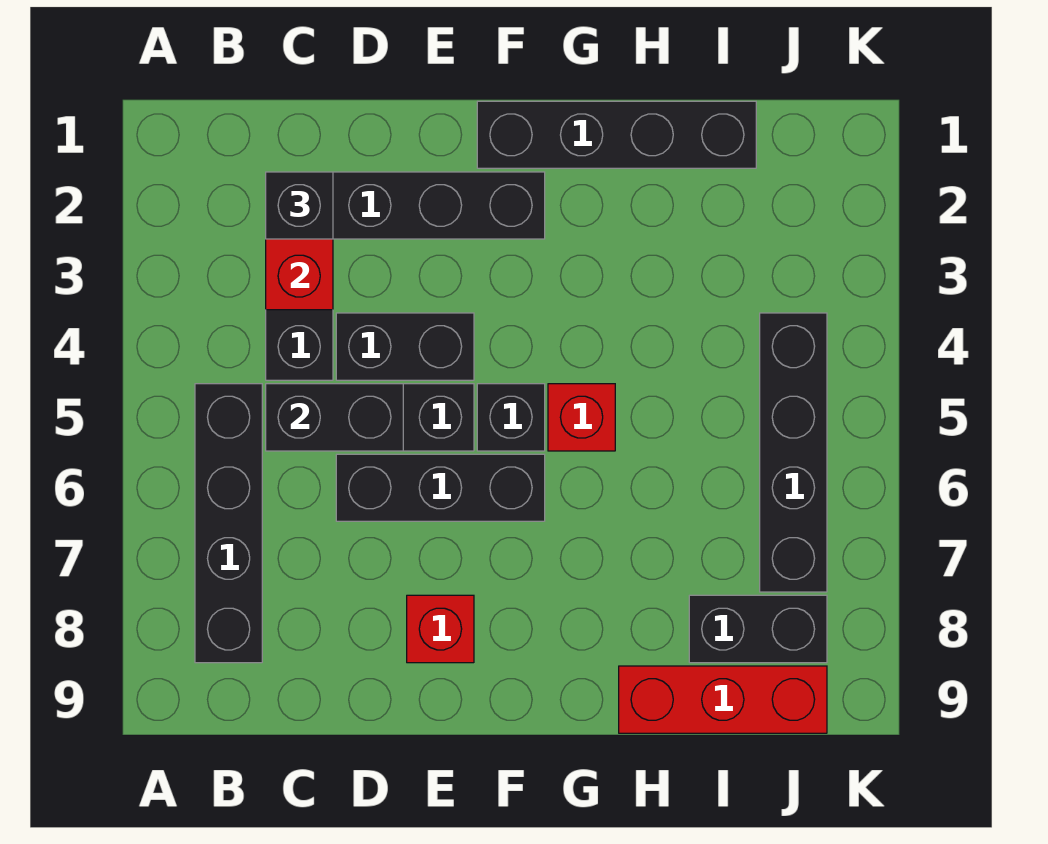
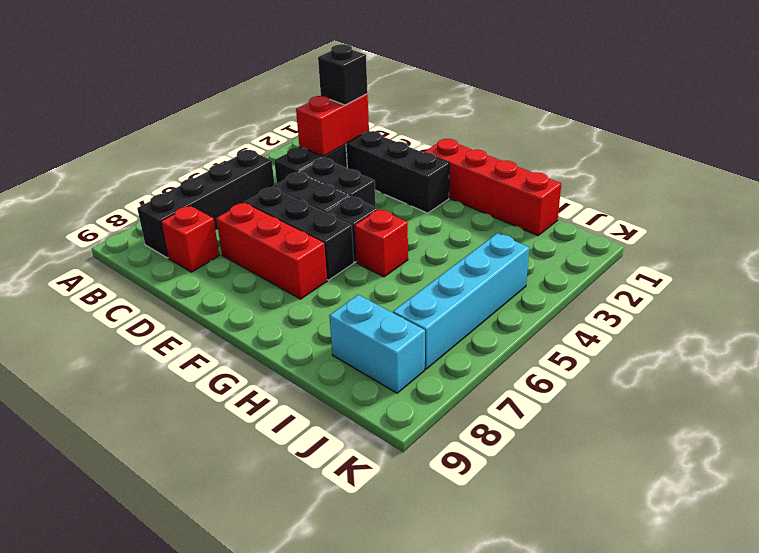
black brick C5:D5 level 2 -> none
red brick E8 level 1 -> red brick C8 level 1
black brick F1:I1 level 1 -> red brick F1:I1 level 1
red brick H9:J9 level 1 -> red brick D7:F7 level 1
black brick I8:J8 level 1 -> cyan brick I8:J8 level 1
black brick J4:J7 level 1 -> cyan brick J4:J7 level 1

